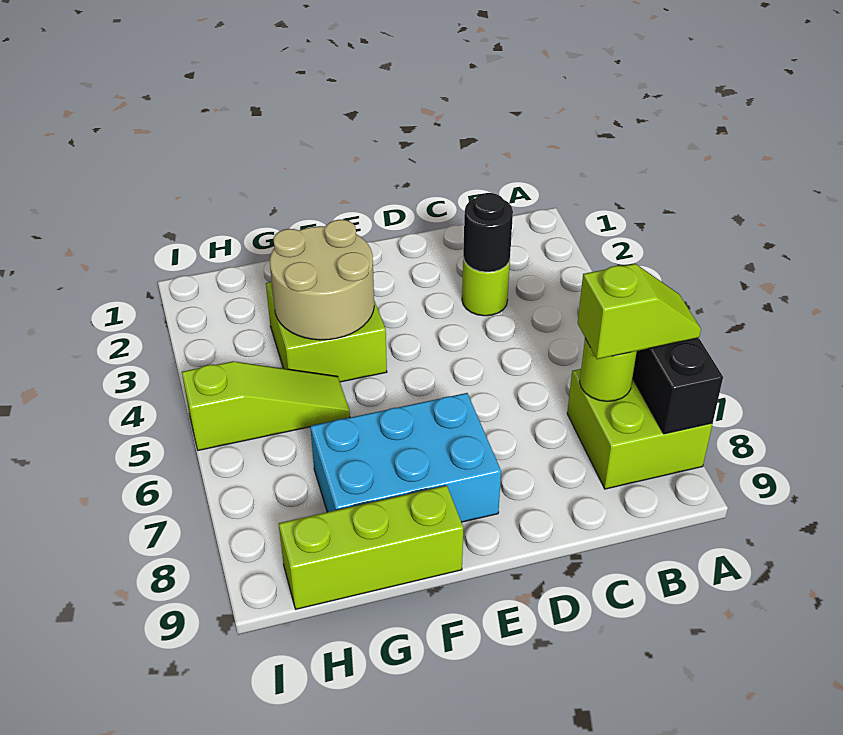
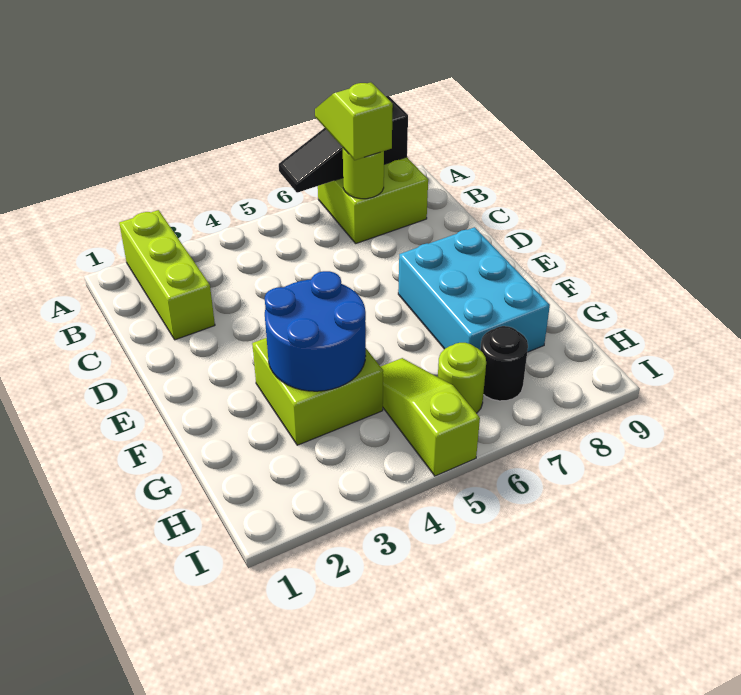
lime round brick C3 level 1 -> lime round brick H6 level 1
black round brick C3 level 2 -> black round brick H7 level 1
tan round brick F3:G4 level 2 -> blue round brick F3:G4 level 2
lime brick F9:H9 level 1 -> lime brick A2:C2 level 1

